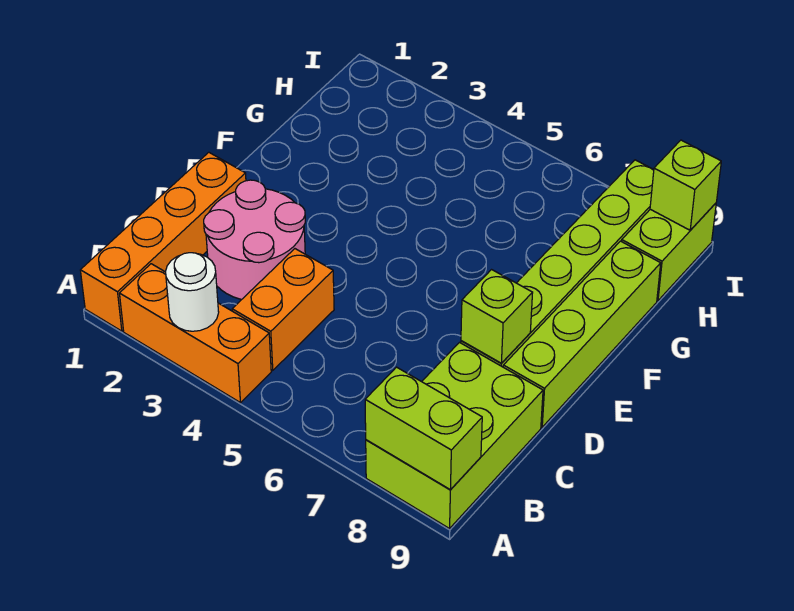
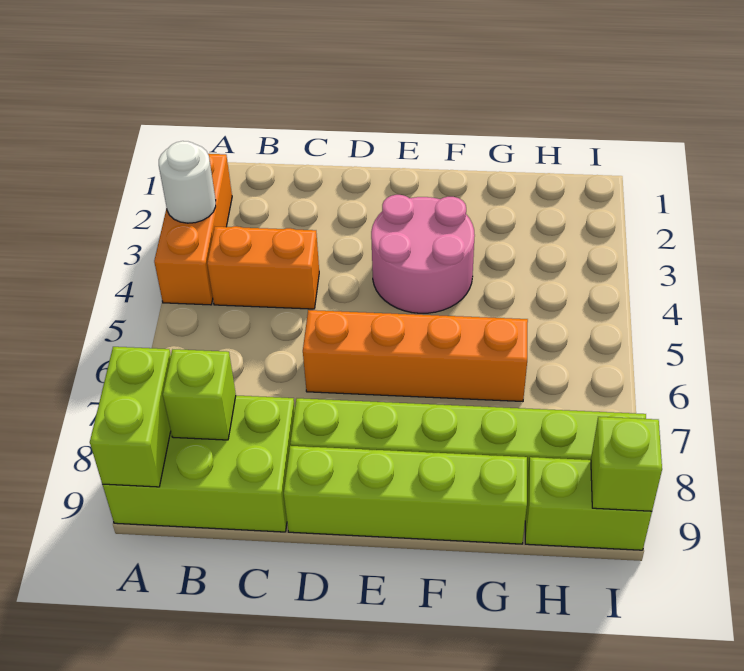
orange brick A1:D1 level 1 -> orange brick D6:G6 level 1
pink round brick C2:D3 level 1 -> pink round brick E3:F4 level 1
lime brick D8 level 2 -> lime brick B8 level 2

